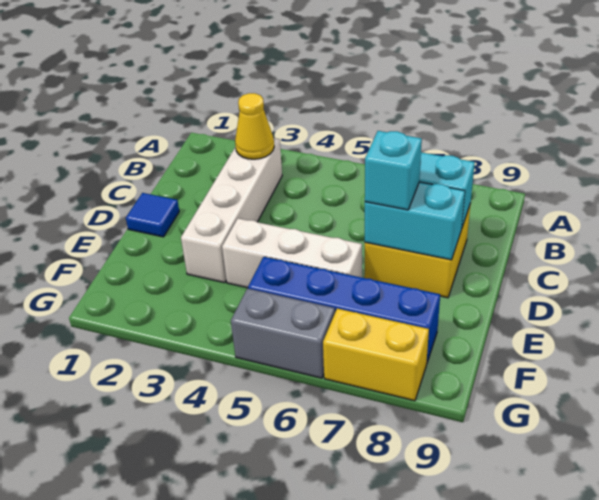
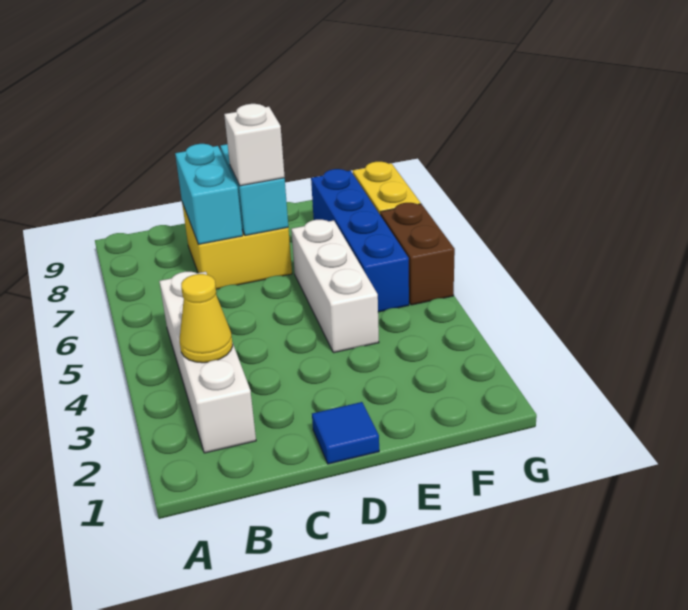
white brick B3:E3 level 1 -> white brick B2:B5 level 1
cyan brick D7 level 3 -> white brick D7 level 3
grey brick G5:G6 level 1 -> brown brick G5:G6 level 1

